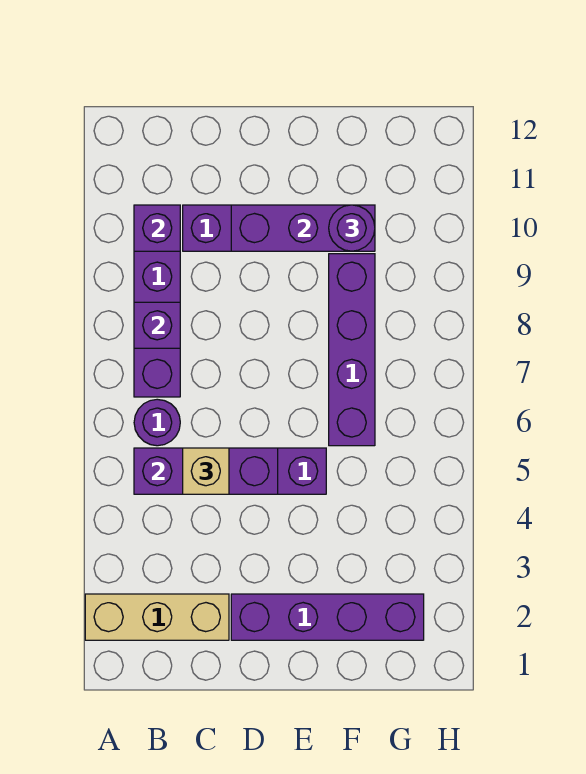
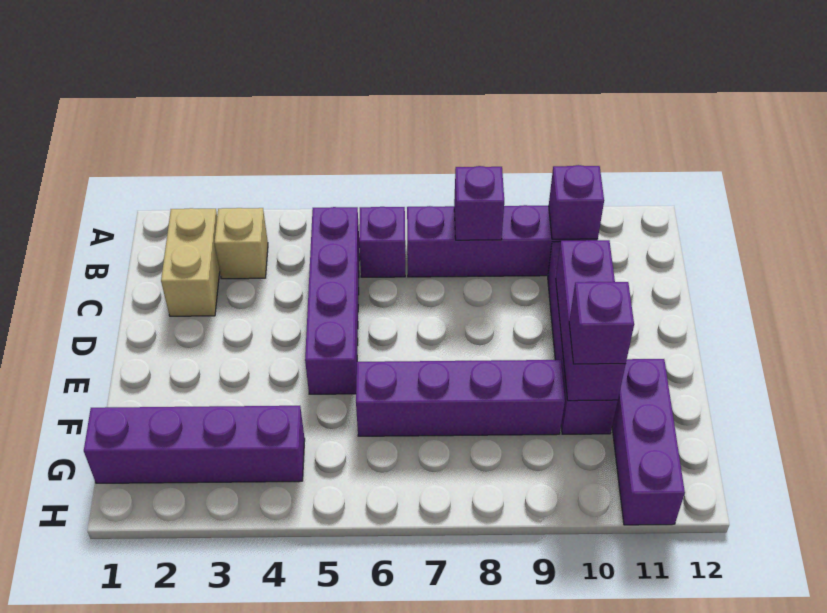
tan brick A2:C2 level 1 -> tan brick B2:C2 level 1
purple brick B5:D5 level 2 -> purple brick F11:H11 level 1
purple round brick B6 level 1 -> purple brick B6 level 1
tan brick C5 level 3 -> tan brick B3 level 1
purple brick D2:G2 level 1 -> purple brick G1:G4 level 1
purple round brick F10 level 3 -> purple brick F10 level 3

